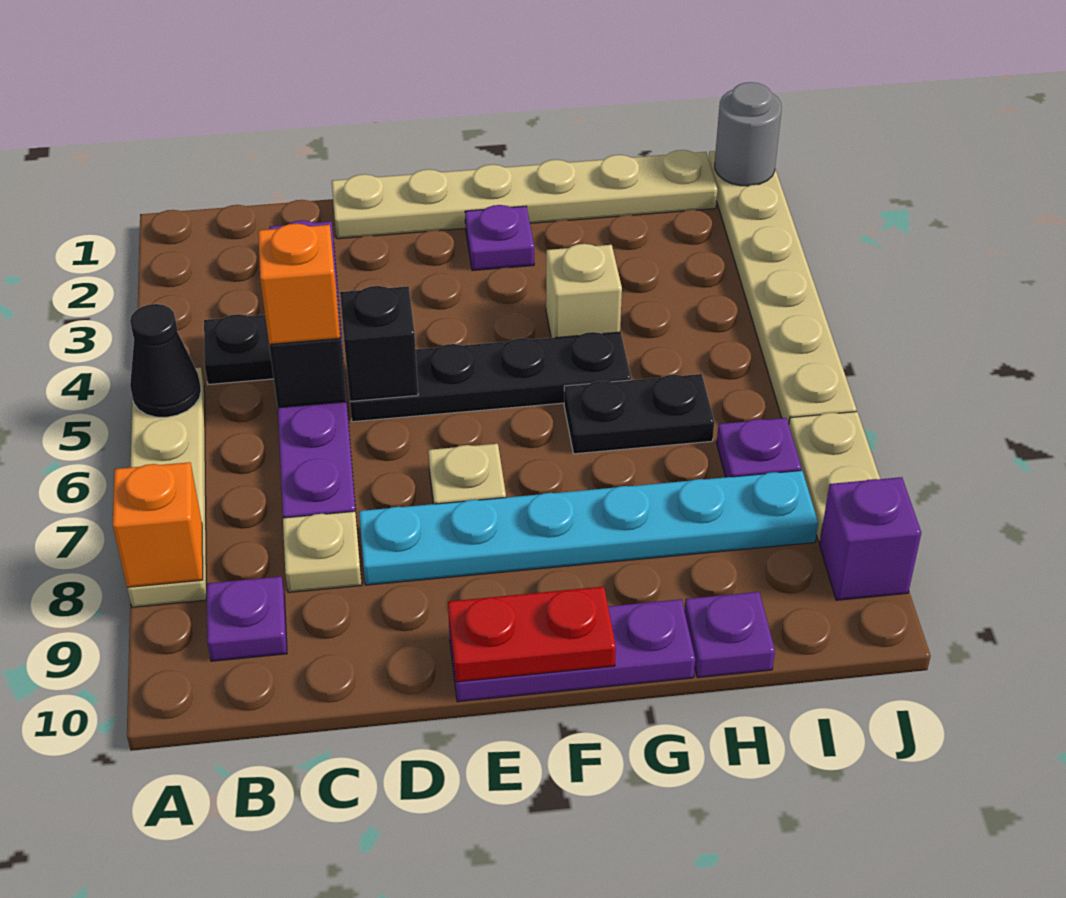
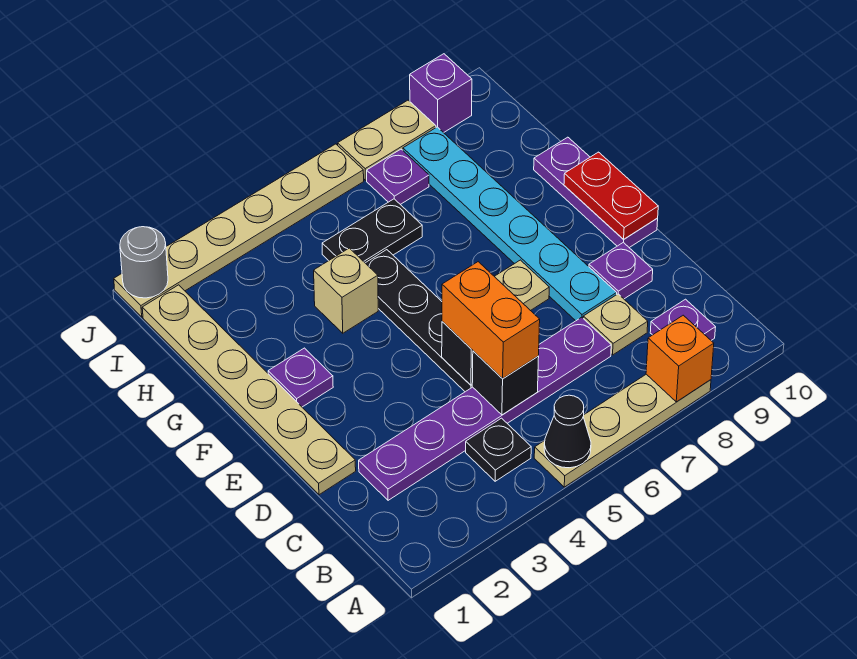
orange brick C5 level 3 -> orange brick C5:D5 level 3
black plate G6:H6 level 1 -> black plate H5:H6 level 1
purple plate H10 level 1 -> purple plate D9 level 1

